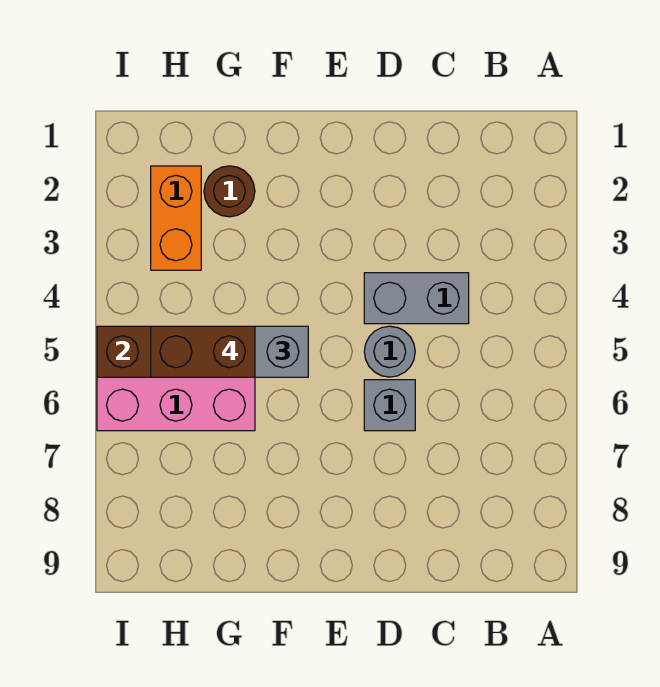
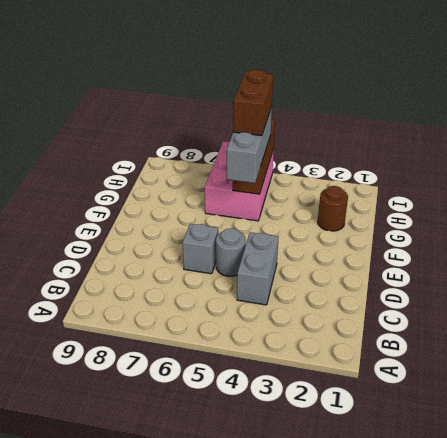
orange brick H2:H3 level 1 -> none

